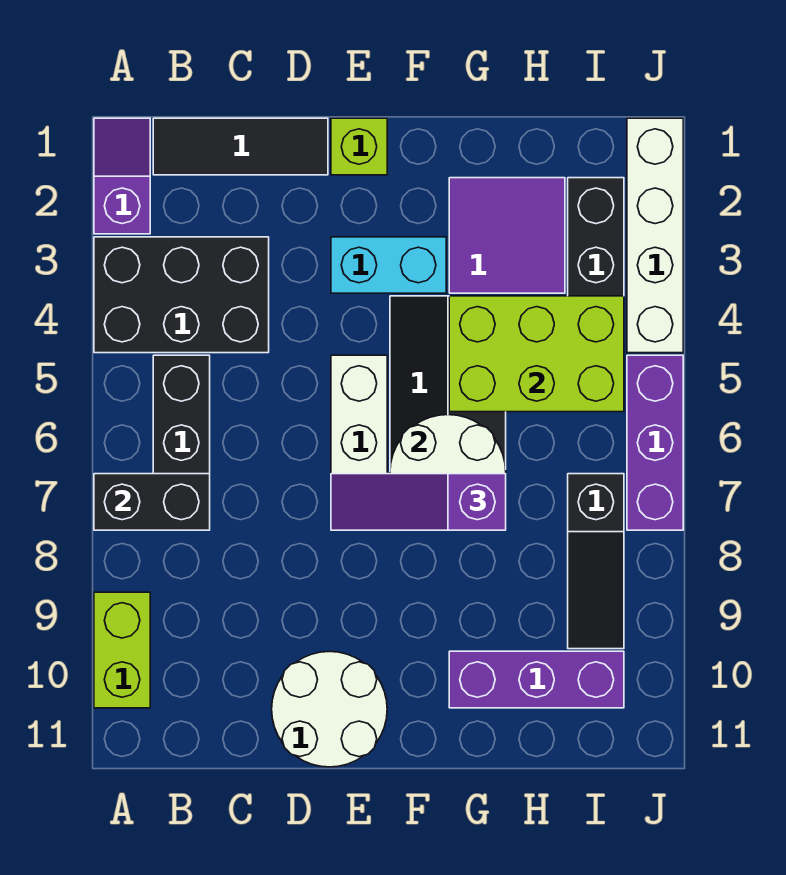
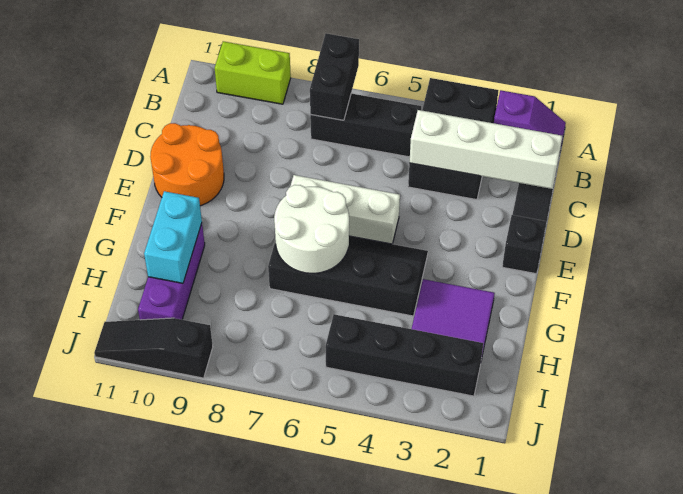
white round brick D10:E11 level 1 -> orange round brick D10:E11 level 1
lime brick E1 level 1 -> black brick E1 level 1
cyan brick E3:F3 level 1 -> cyan brick G10:H10 level 2
purple slope E7:G7 level 3 top G -> none
lime brick G4:I5 level 2 -> none
black slope I7:I9 level 1 top 7 -> black slope J9:J11 level 1 top 9
white brick J1:J4 level 1 -> white brick C1:C4 level 2
purple brick J5:J7 level 1 -> none

